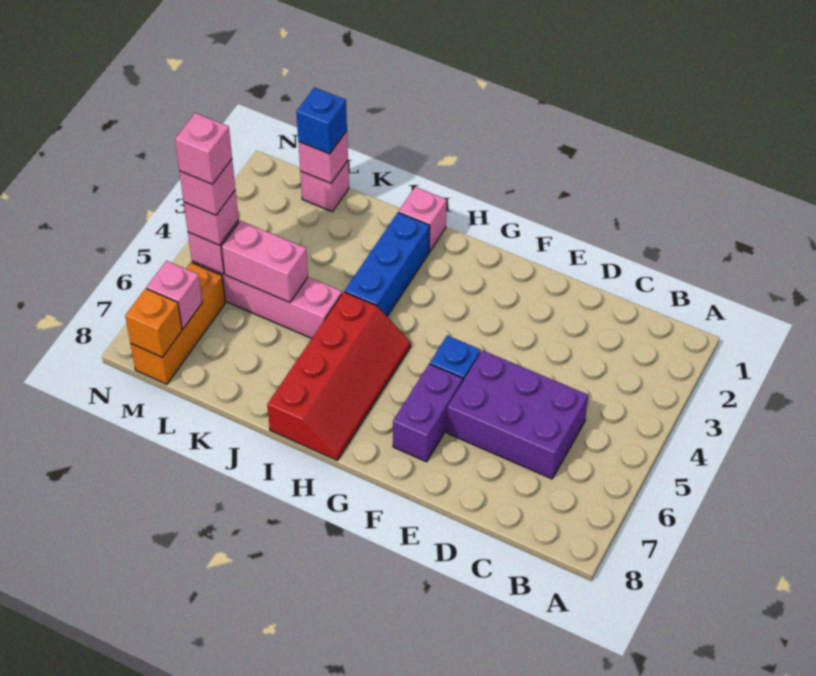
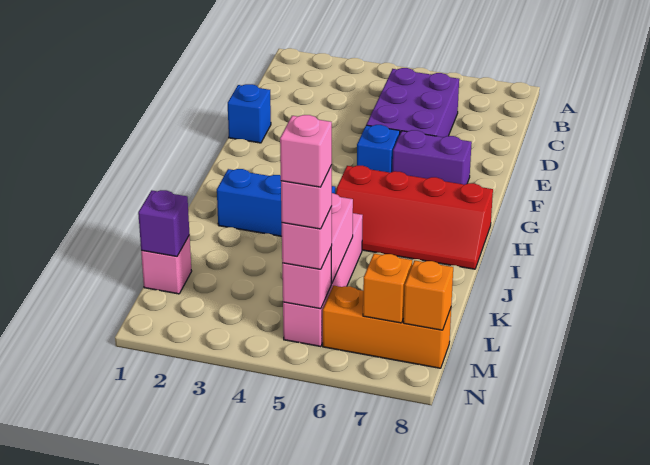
red slope H5:I8 level 1 top I -> red slope H5:I8 level 1 top H
pink brick I1 level 1 -> none
pink brick L1 level 2 -> purple brick L1 level 2
blue brick L1 level 3 -> blue brick E1 level 1
pink brick M7 level 2 -> orange brick M7 level 2

